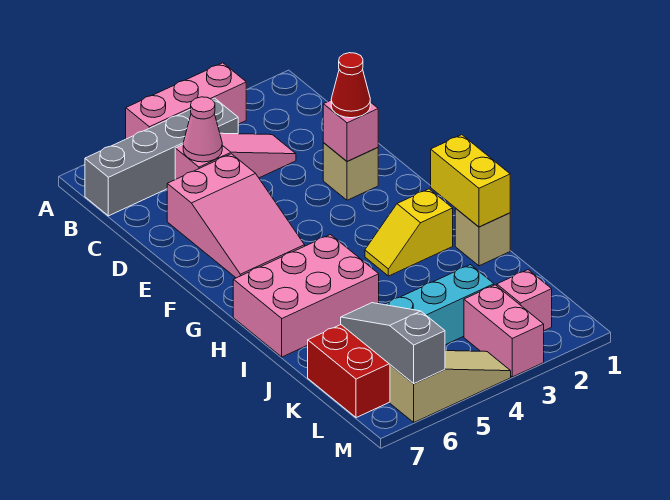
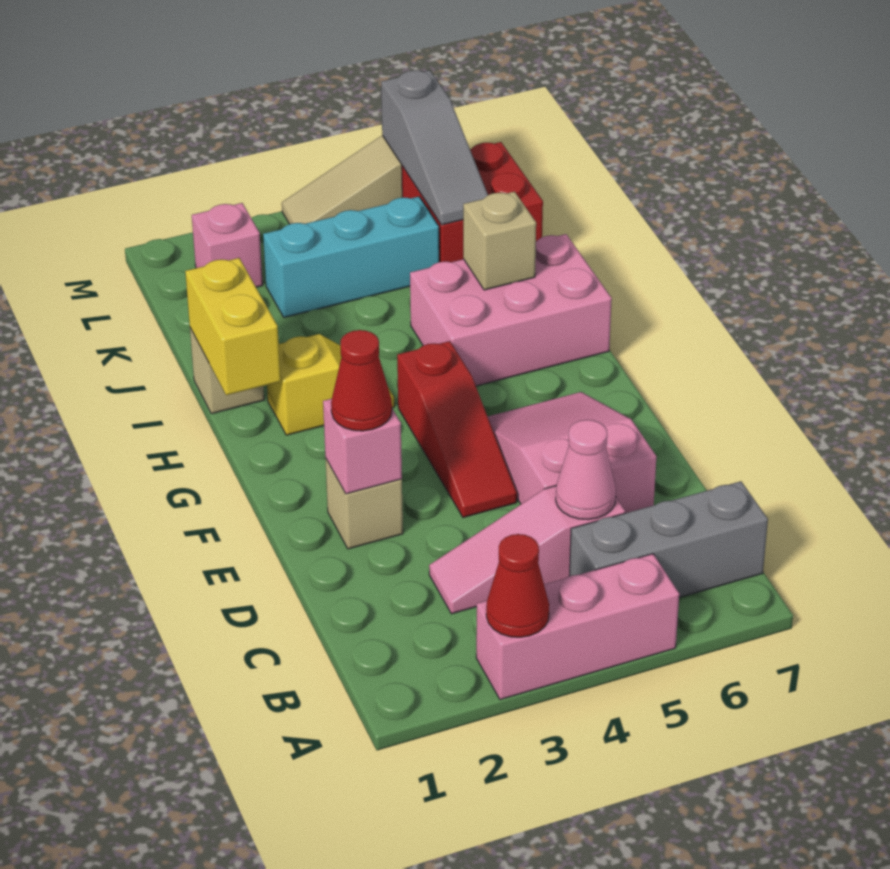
none -> red cone A3 level 2
grey brick B4:B7 level 1 -> grey brick B5:B7 level 1
none -> red slope E4:G4 level 1 top G
none -> tan brick I6 level 2
pink brick L3:M3 level 1 -> none

